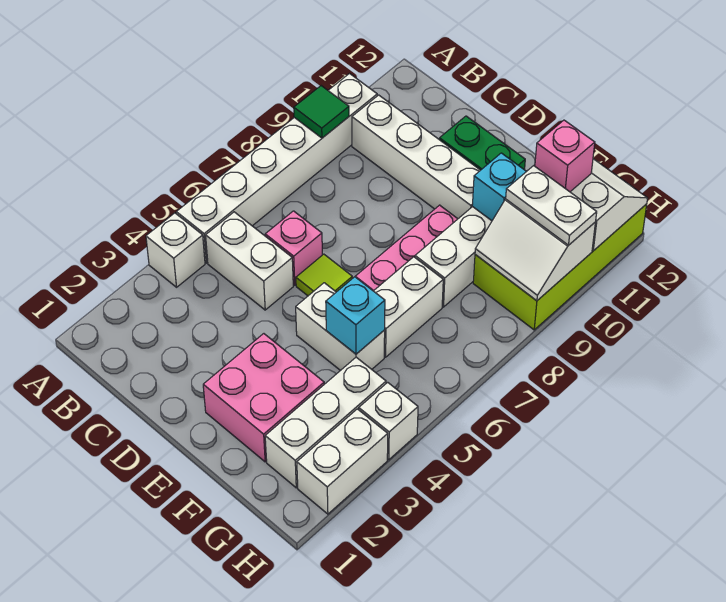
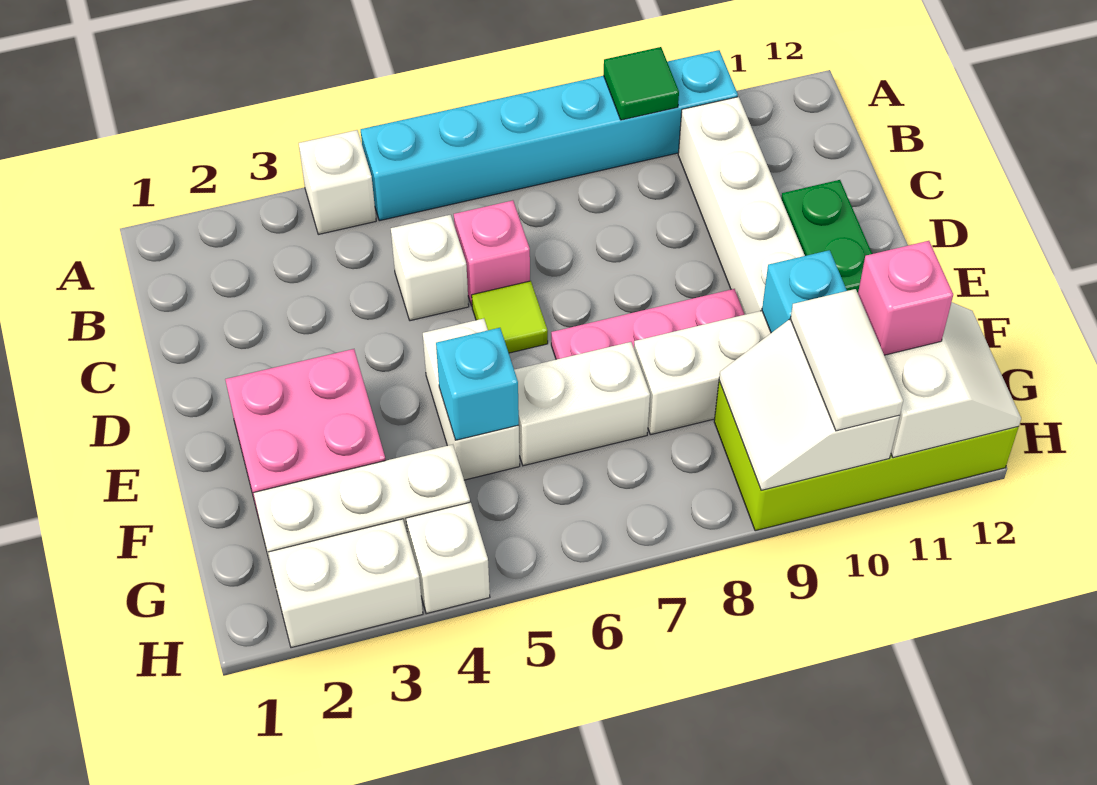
white brick A5:A10 level 1 -> cyan brick A5:A10 level 1
white brick B5:C5 level 1 -> white brick C5 level 1
white plate G10:H10 level 3 -> white tile G10:H10 level 3

